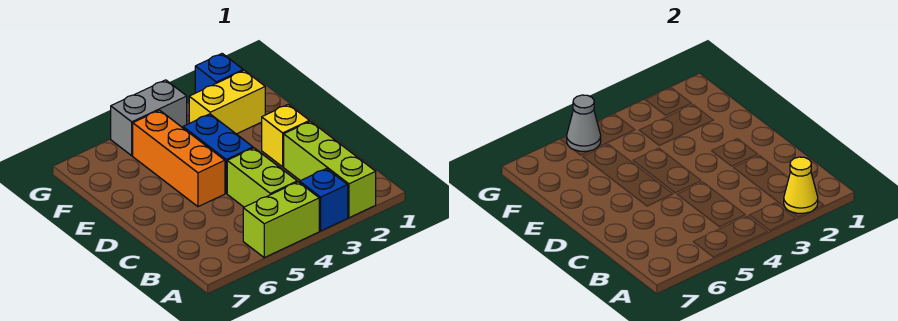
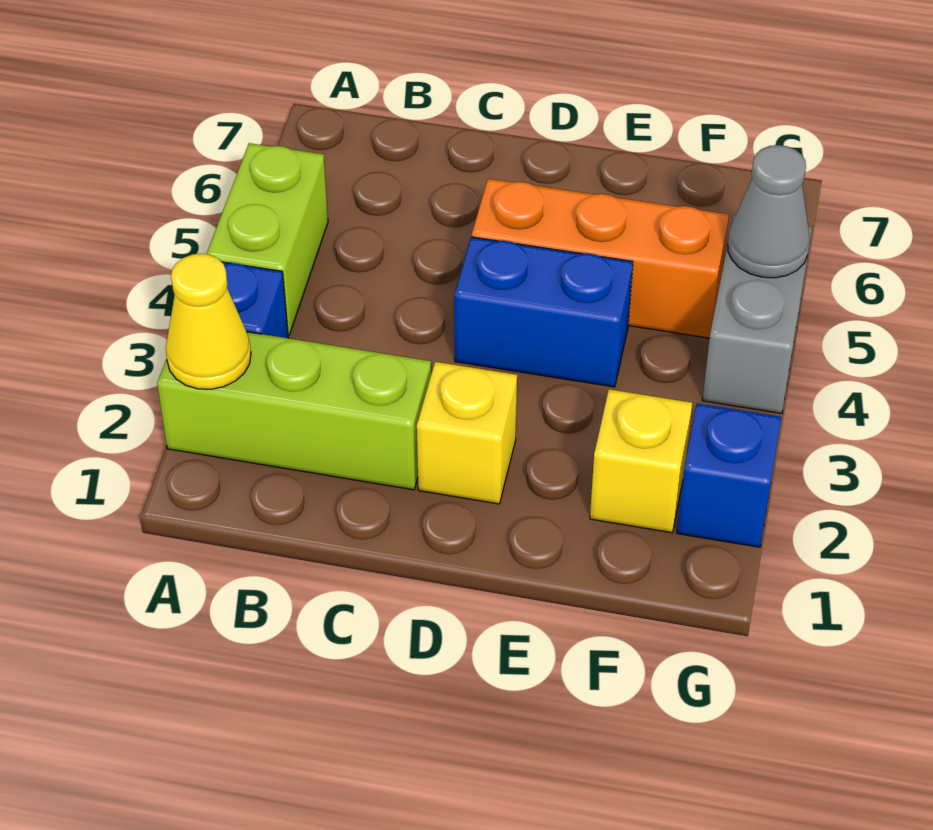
lime brick B4:C4 level 1 -> none
yellow brick F2:F3 level 1 -> yellow brick F2 level 1

